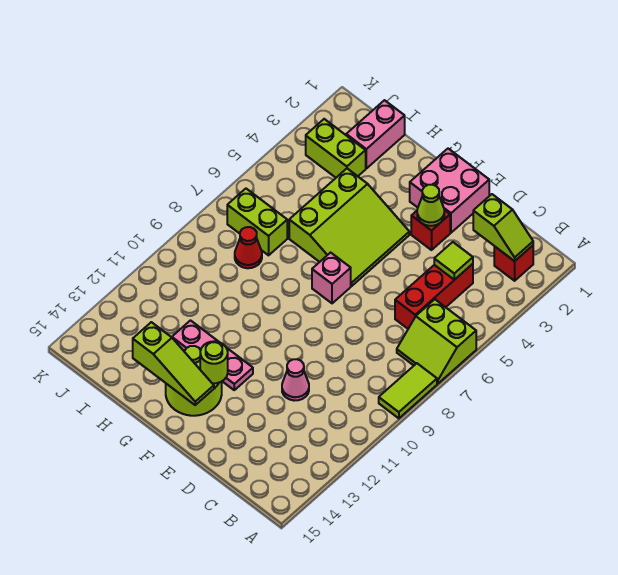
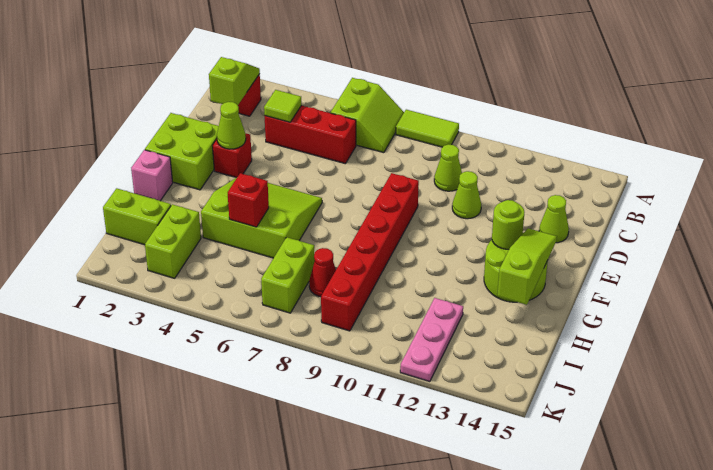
none -> lime cone C10 level 1
pink cone D11 level 1 -> lime cone D11 level 1
none -> lime cone D14 level 1
pink brick E1:F2 level 1 -> lime brick E1:F2 level 1
none -> red brick E9:J9 level 1
pink brick F7 level 1 -> pink brick G1 level 1
pink plate F12:H12 level 1 -> pink plate I12:K12 level 1
none -> red brick H5 level 2
pink brick I1:I2 level 1 -> lime brick I1:I2 level 1

